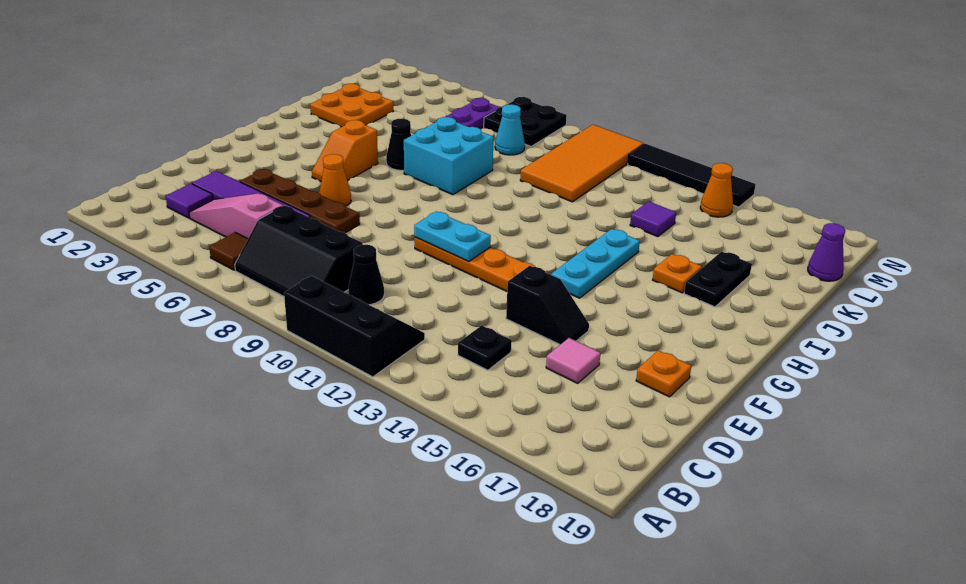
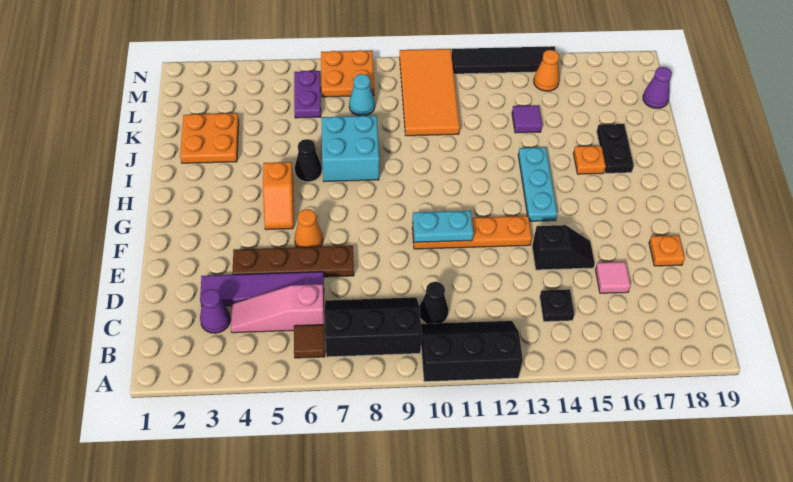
black slope B7:C9 level 1 top C -> black slope B7:C9 level 1 top B
purple tile C3 level 1 -> purple cone C3 level 1
black plate M7:N8 level 1 -> orange plate M7:N8 level 1

